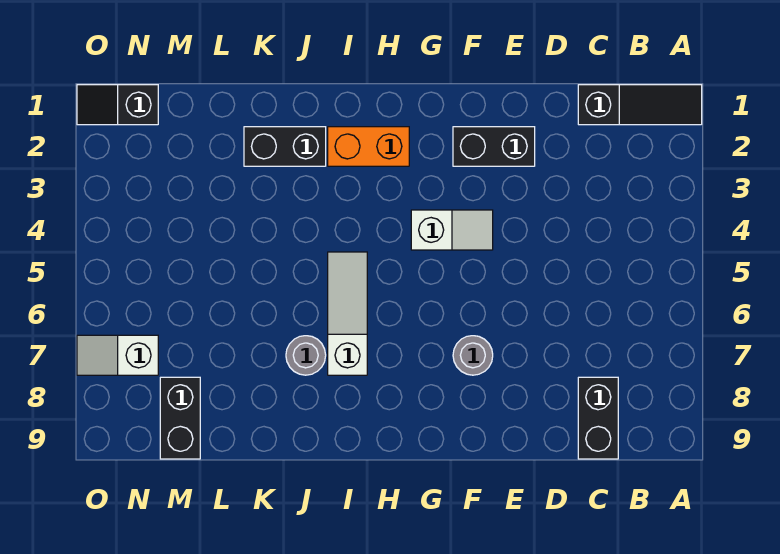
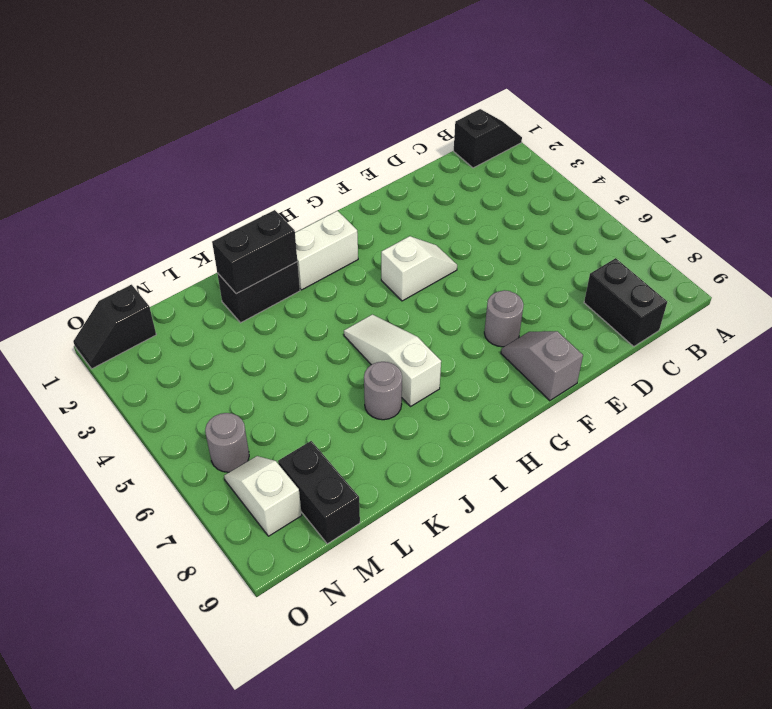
black slope A1:C1 level 1 top C -> black slope A1:B1 level 1 top B
black brick E2:F2 level 1 -> black brick J2:K2 level 2
none -> grey slope F8:F9 level 1 top 9
orange brick H2:I2 level 1 -> white brick H2:I2 level 1
none -> grey round brick N6 level 1
white slope N7:O7 level 1 top N -> white slope N7:N8 level 1 top 8

